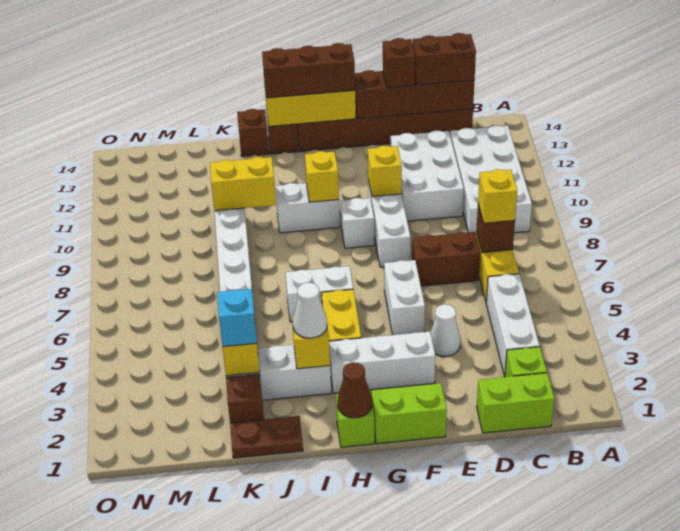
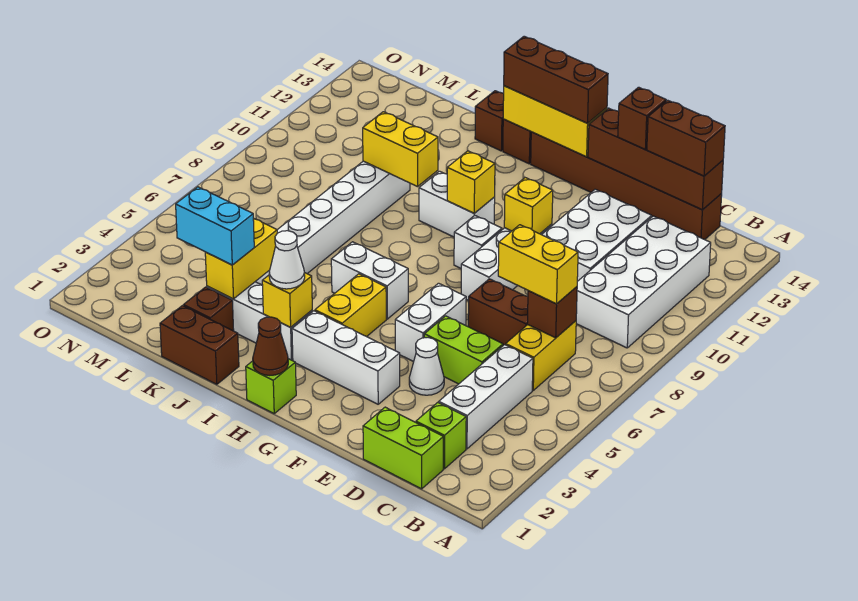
yellow brick C7 level 3 -> yellow brick C7:D7 level 3
lime brick F1:G1 level 1 -> lime brick D5:E5 level 1
brown plate J1:K1 level 1 -> brown brick J1:K1 level 1
cyan brick K3 level 3 -> cyan brick K3:L3 level 3

